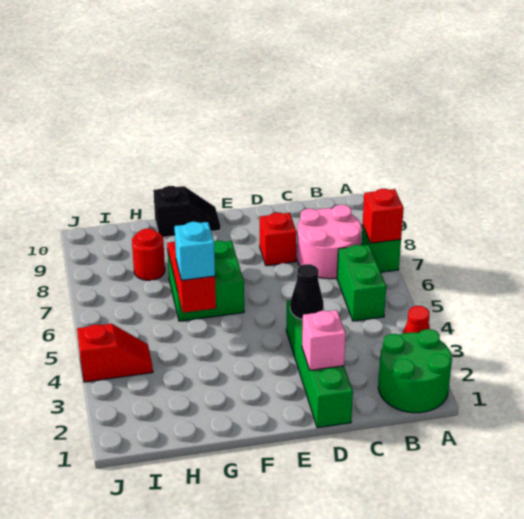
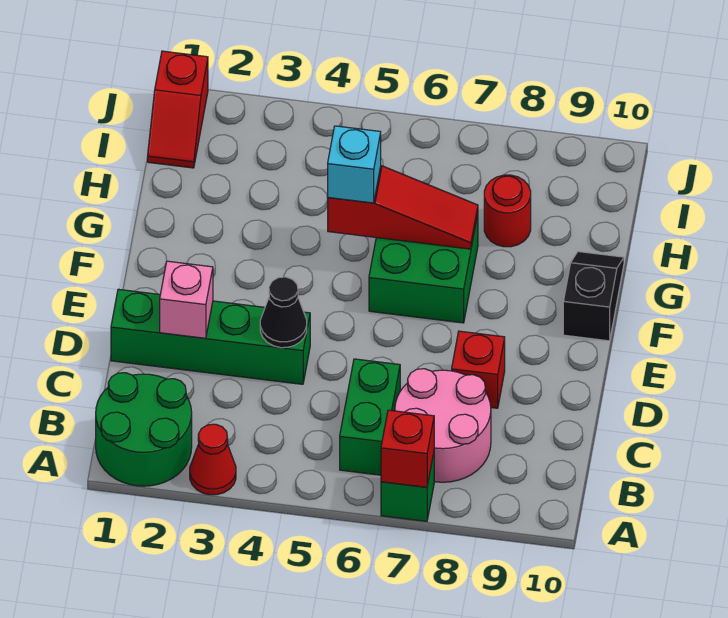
green brick B5:B6 level 1 -> green brick B6:C6 level 1
black slope F10:G10 level 1 top G -> black slope F10:G10 level 1 top F
red slope I4:J4 level 1 top J -> red slope I1:J1 level 1 top J

